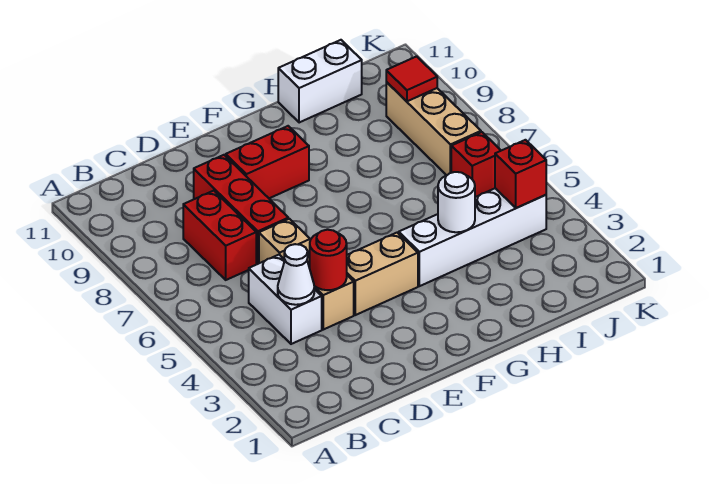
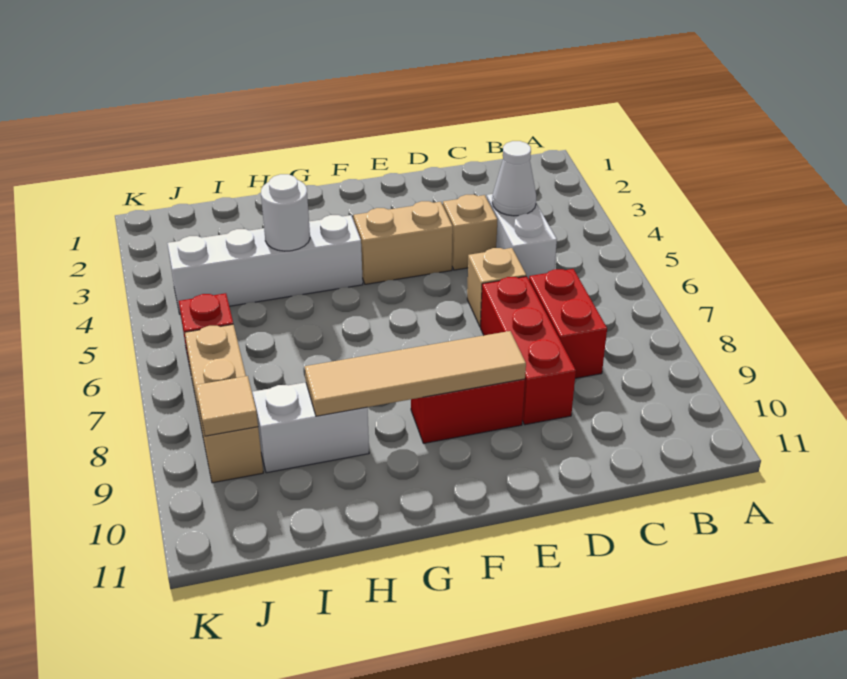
red round brick D4 level 2 -> none
none -> tan tile E9:H9 level 2
white brick H11:I11 level 1 -> white brick H9:I9 level 1
red brick J4 level 2 -> none
red tile J9 level 2 -> tan tile J9 level 2

